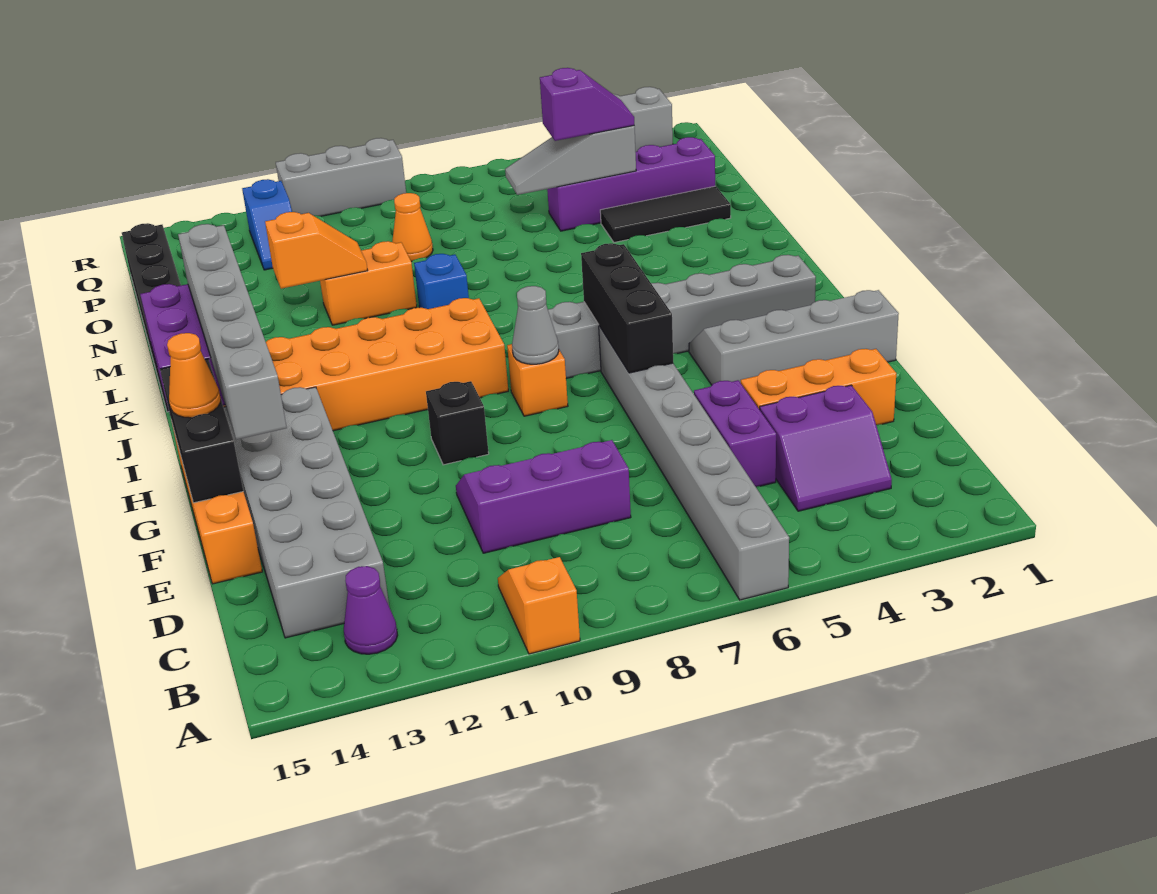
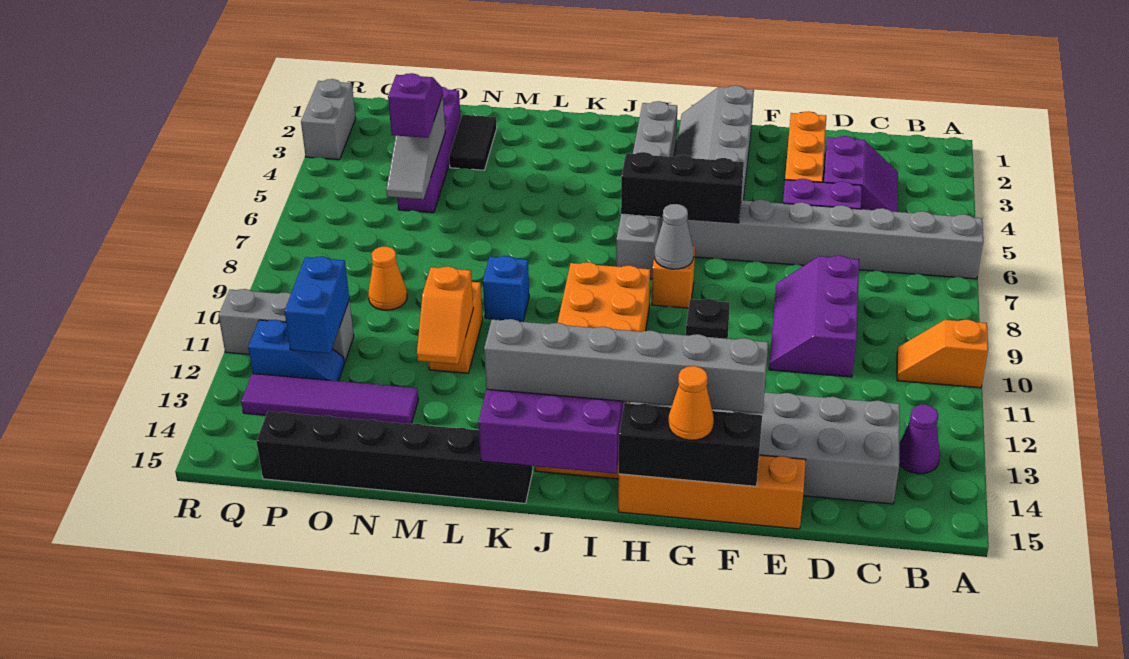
orange slope M11:M12 level 2 top 12 -> orange slope M11:M12 level 2 top 11
black tile N2:N4 level 1 -> black tile N2:N3 level 1
none -> purple tile N13:Q13 level 1
none -> blue brick P11:P12 level 2
grey brick R9:R11 level 1 -> grey brick P11:R11 level 1

